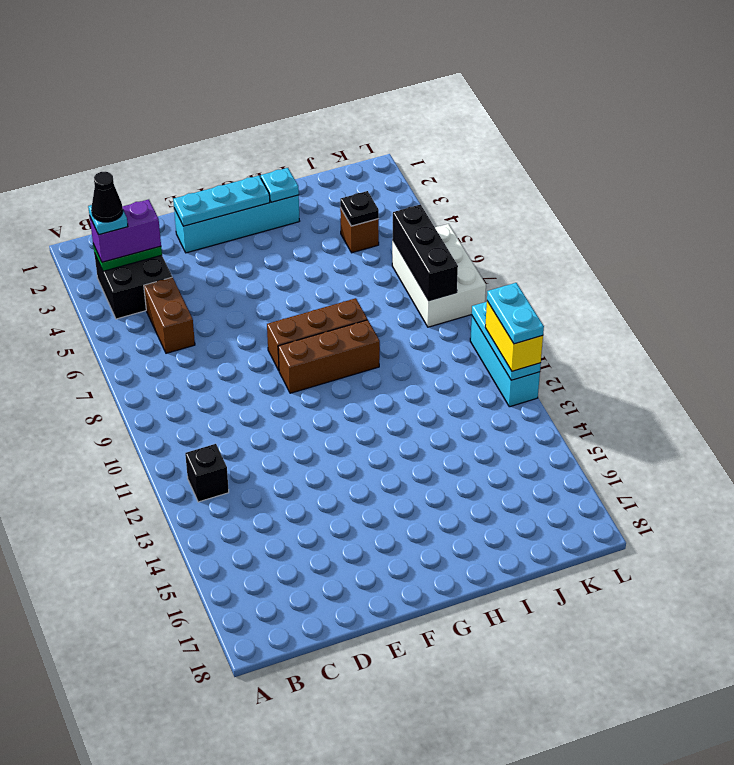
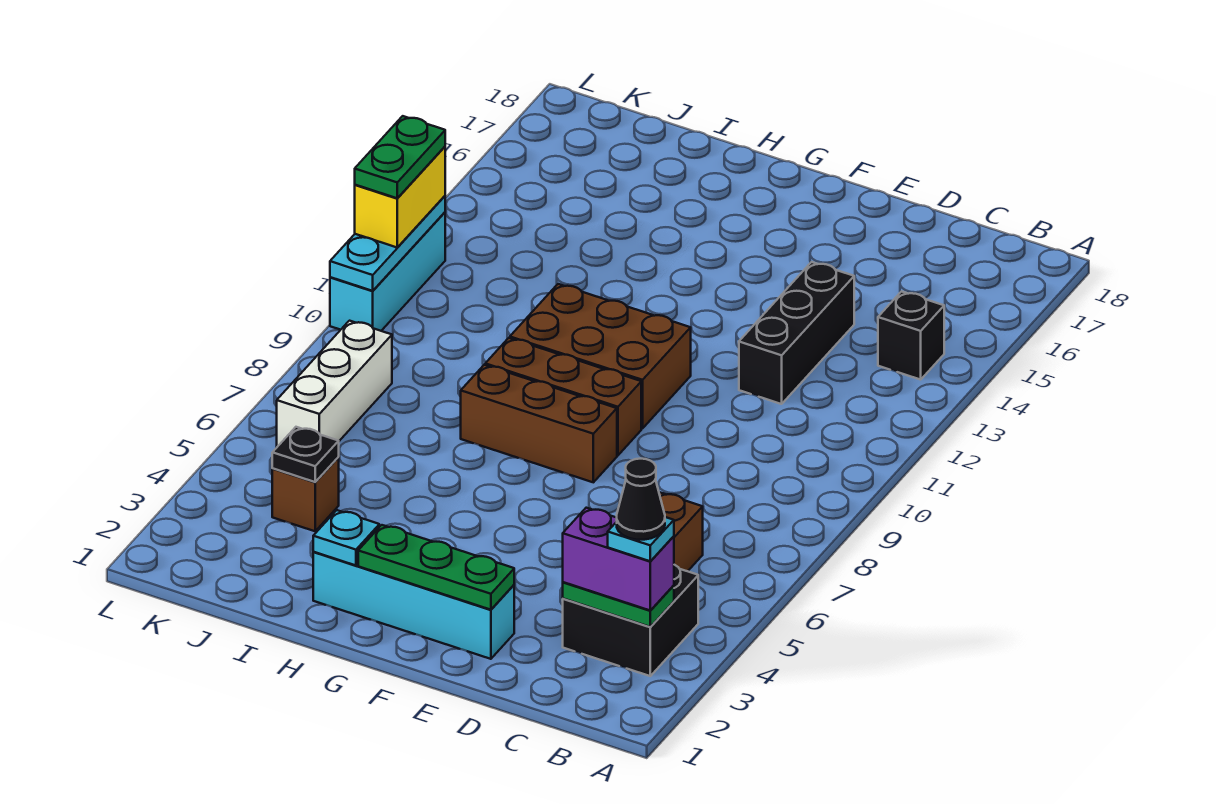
black brick B12 level 1 -> black brick B14 level 1
cyan plate E2:G2 level 2 -> green plate E2:G2 level 2
none -> brown brick F10:H11 level 1
white brick K6:L8 level 1 -> white brick K6:K8 level 1
black brick K6:K8 level 2 -> black brick D12:D14 level 1
cyan plate L11:L12 level 4 -> green plate L11:L12 level 4

